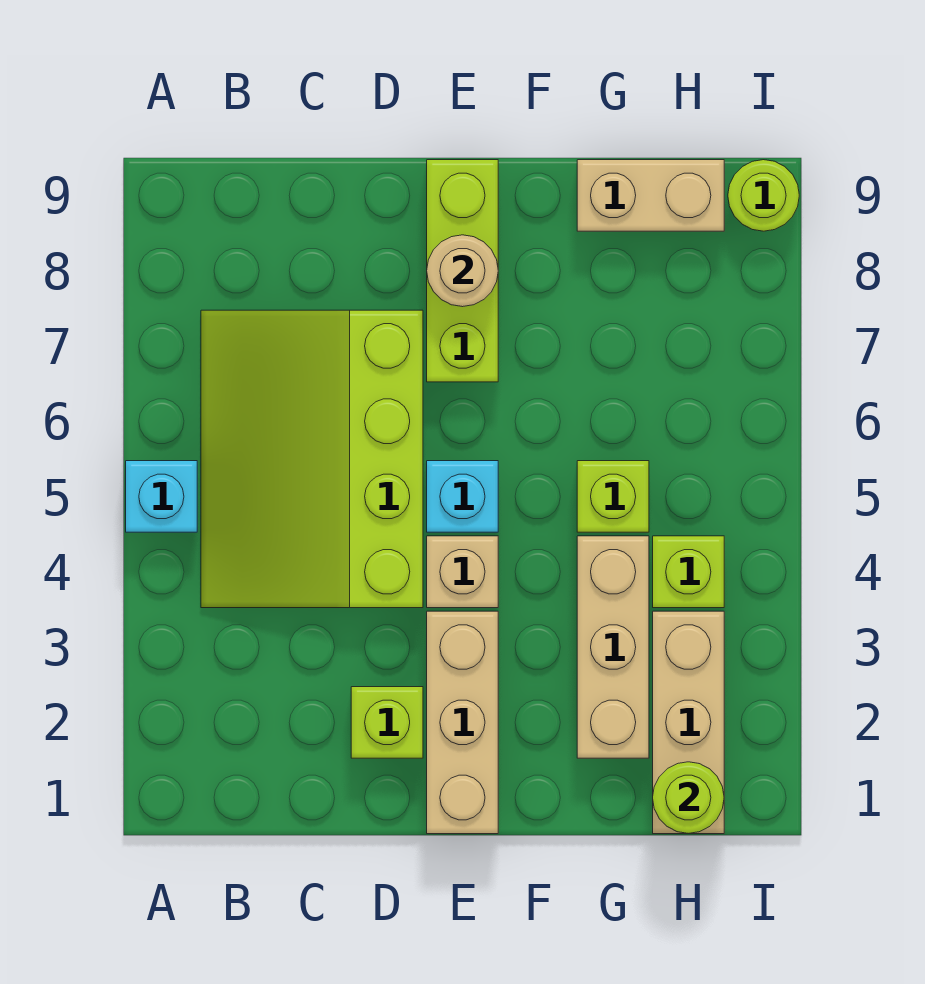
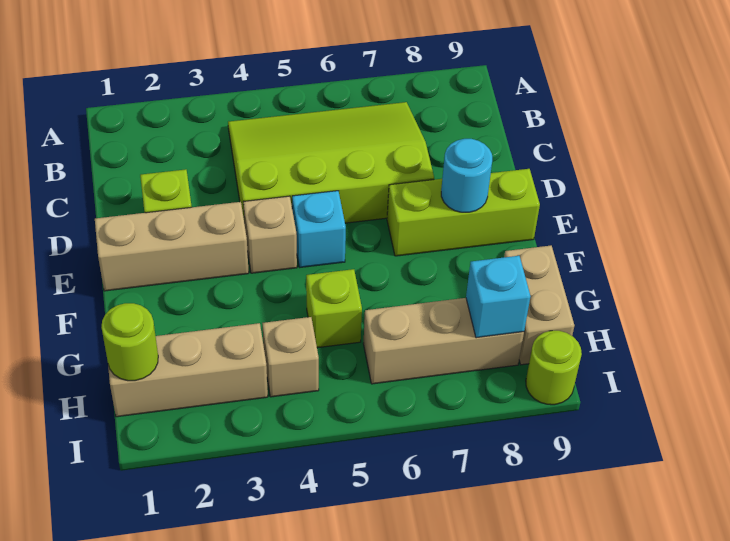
cyan brick A5 level 1 -> cyan brick H8 level 2
tan round brick E8 level 2 -> cyan round brick E8 level 2
tan brick G2:G4 level 1 -> tan brick H6:H8 level 1
lime brick H4 level 1 -> tan brick H4 level 1

